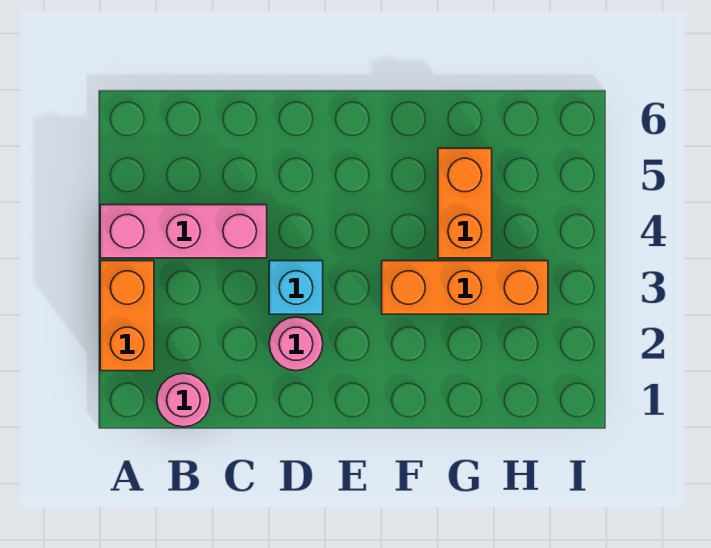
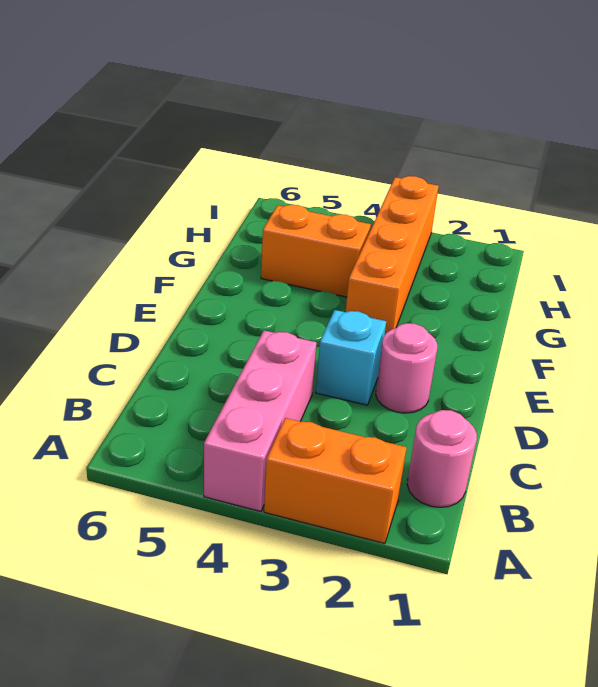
orange brick F3:H3 level 1 -> orange brick F3:I3 level 1

